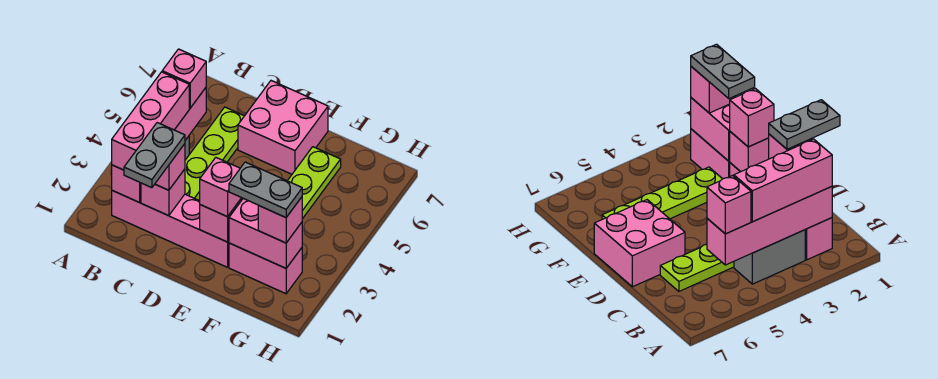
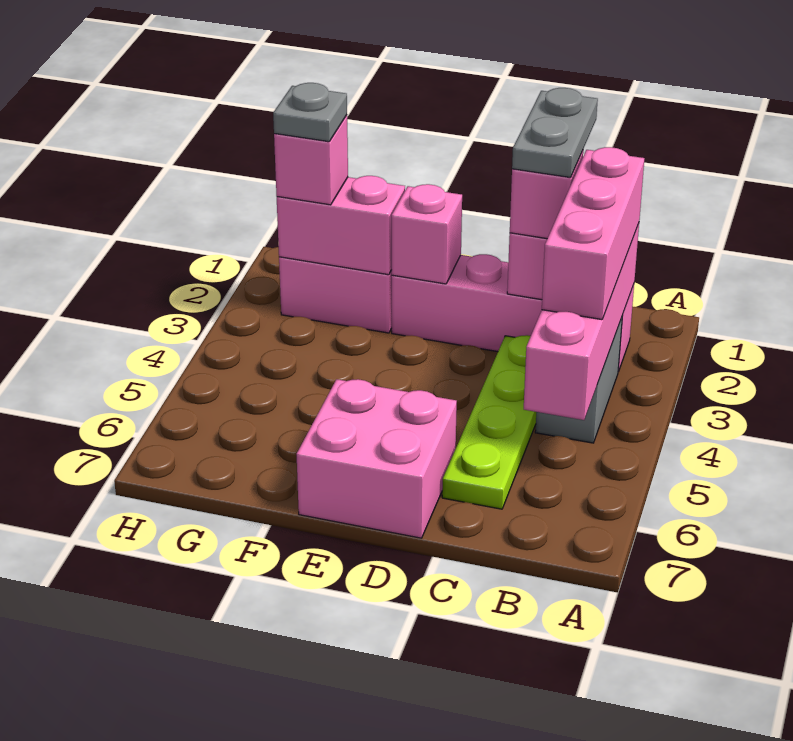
pink brick B5 level 3 -> none
pink brick E2 level 3 -> none
grey plate F2:G2 level 4 -> grey plate G2 level 4
lime plate F3:F6 level 1 -> none

